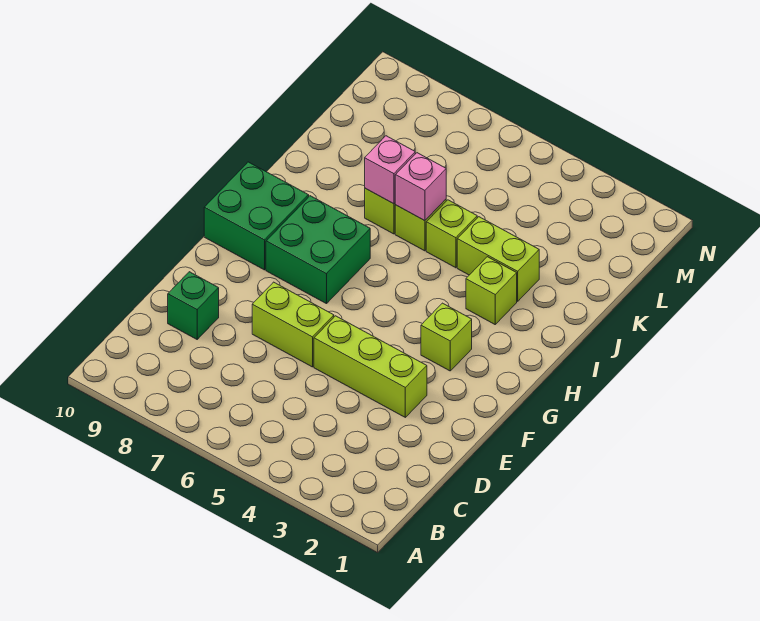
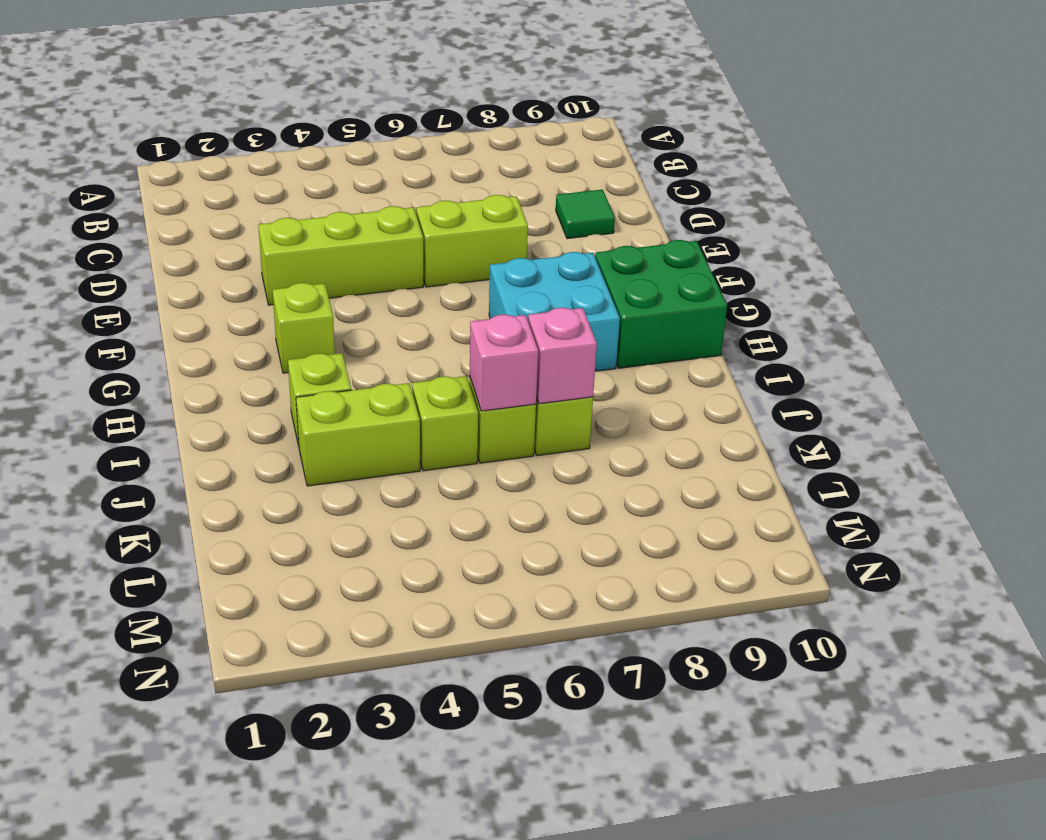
green brick D9 level 1 -> green tile D9 level 1
green brick G7:H8 level 1 -> cyan brick G7:H8 level 1

